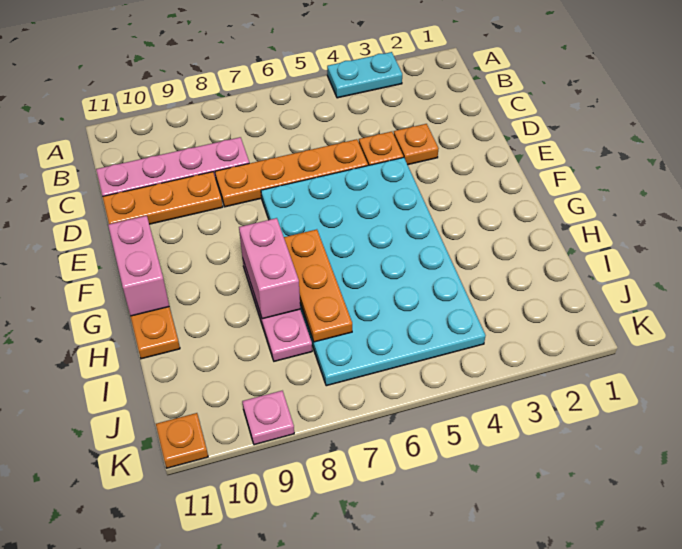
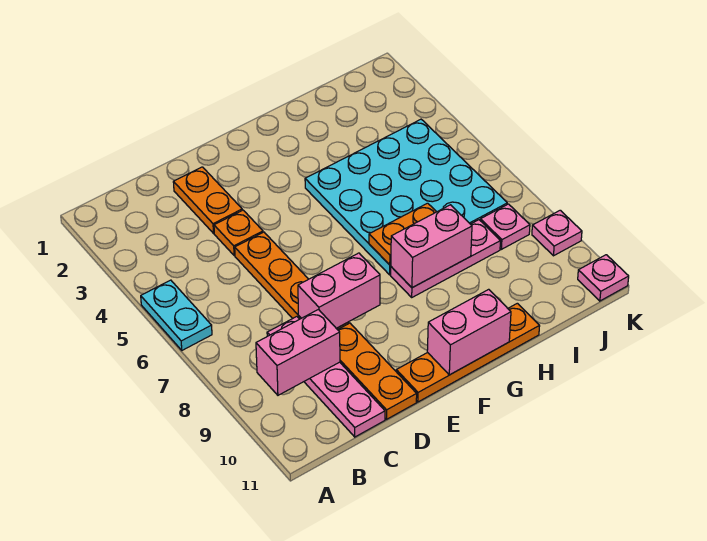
cyan plate A3:A4 level 1 -> cyan plate A5:A6 level 1
none -> pink brick B9:C9 level 2
orange plate D3 level 1 -> orange plate D2:D3 level 1
none -> pink brick D8:E8 level 2
cyan plate E4:J7 level 1 -> cyan plate G4:J7 level 1
orange plate G7:I7 level 2 -> orange plate G7:H7 level 2
none -> pink plate J8 level 1
orange plate K11 level 1 -> pink plate K11 level 1

